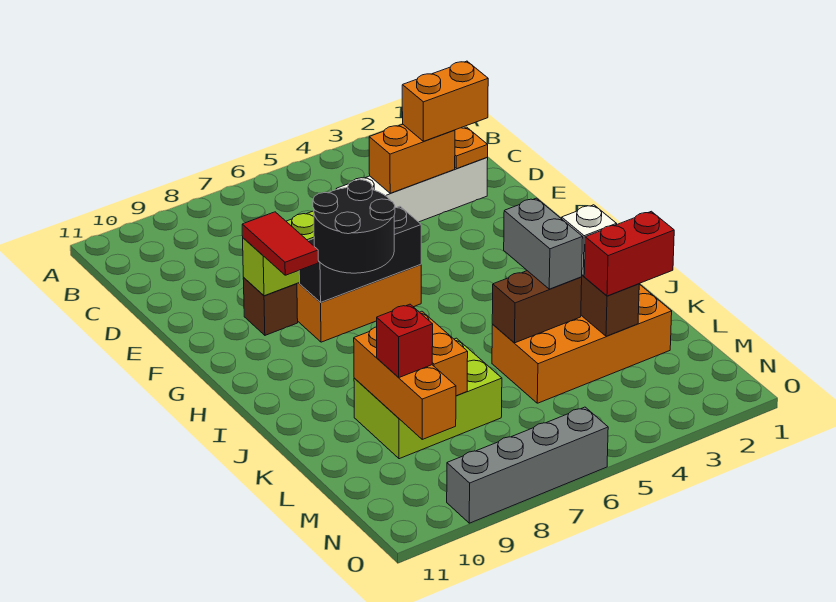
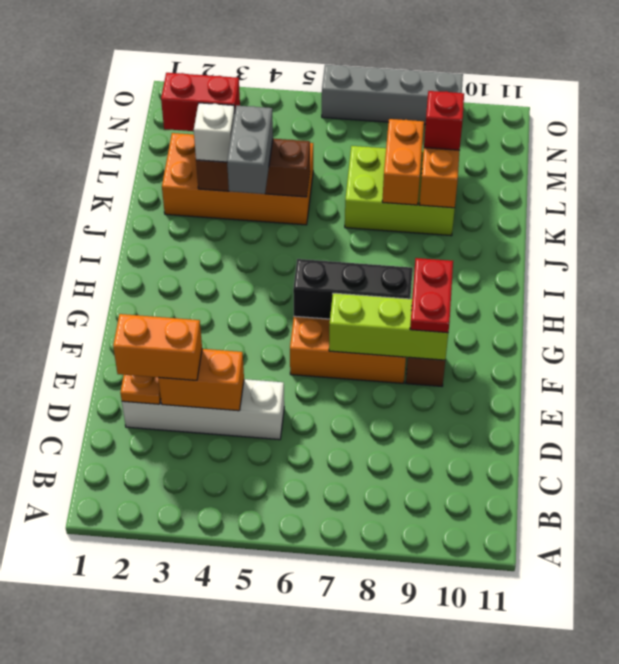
red tile F9:G9 level 3 -> red plate F9:G9 level 3
black round brick G7:H8 level 3 -> none

